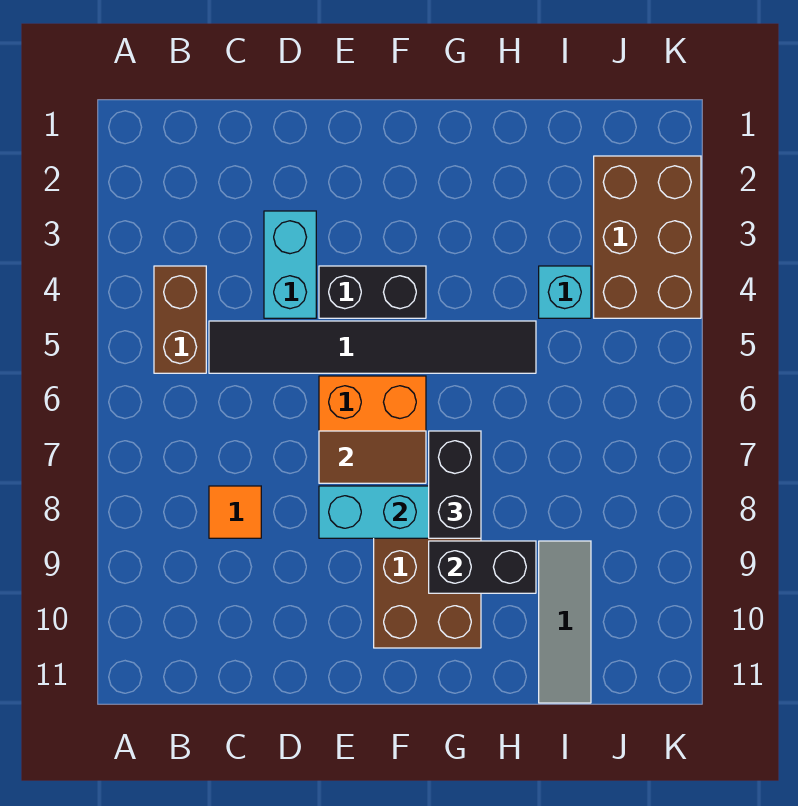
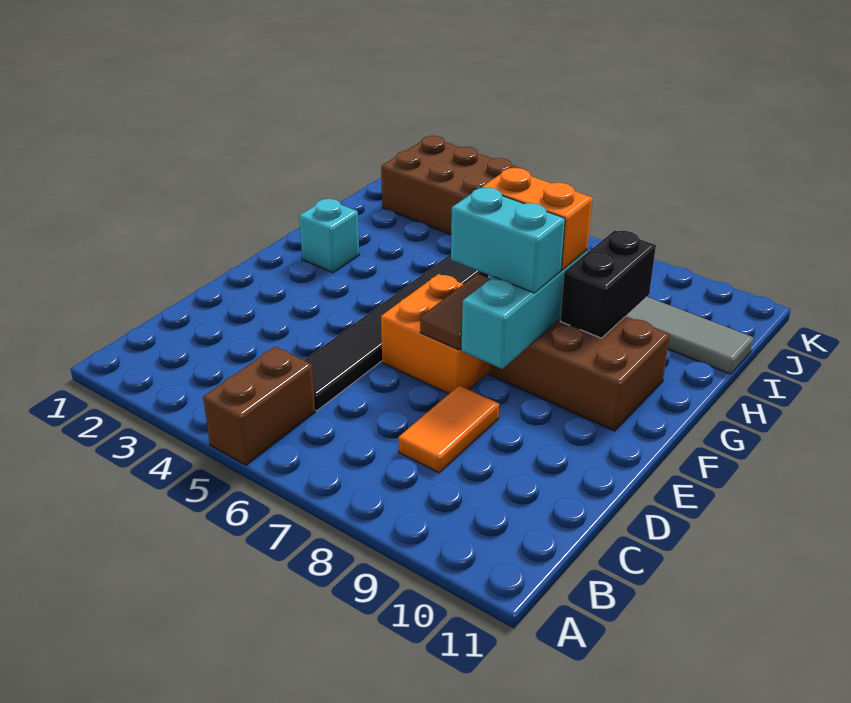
brown brick B4:B5 level 1 -> brown brick A5:B5 level 1
orange tile C8 level 1 -> orange tile C8:D8 level 1
cyan brick D3:D4 level 1 -> cyan brick F7:F8 level 3
black brick E4:F4 level 1 -> none
black brick G7:G8 level 3 -> orange brick G7:G8 level 3
cyan brick I4 level 1 -> cyan brick G2 level 1

